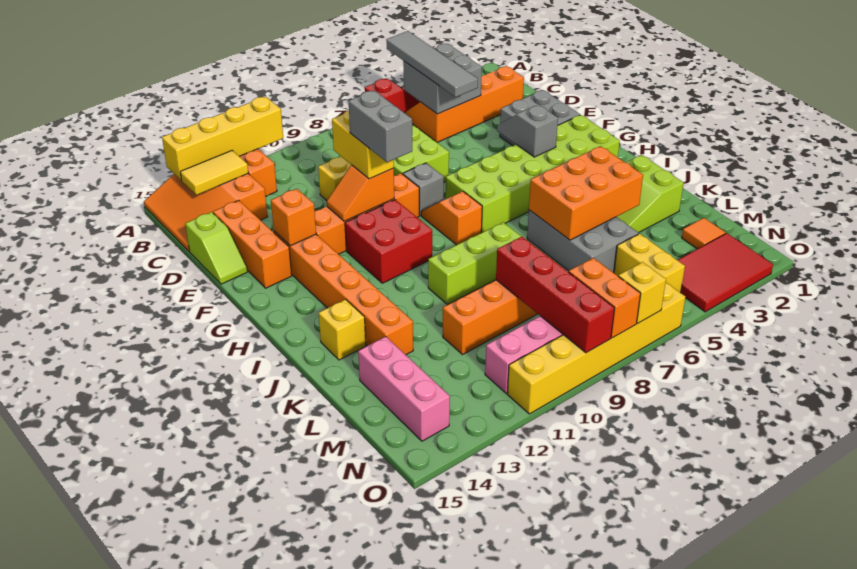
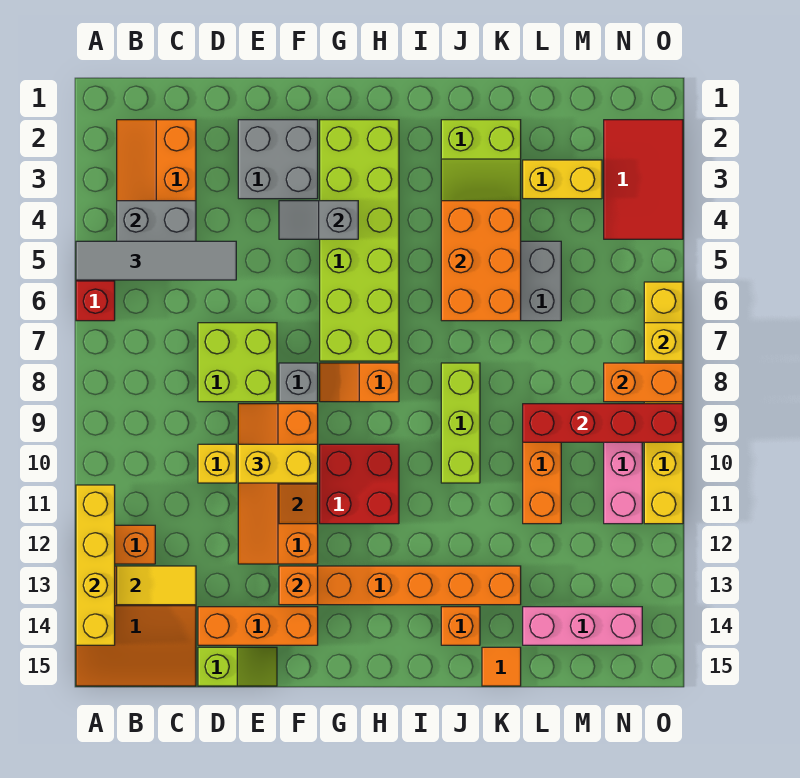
yellow tile B13:B14 level 2 -> yellow tile B13:C13 level 2
grey brick F10:G10 level 4 -> none
yellow brick J14 level 1 -> orange brick J14 level 1
orange tile M2 level 1 -> orange tile K15 level 1
yellow brick M5:N5 level 1 -> yellow brick L3:M3 level 1

